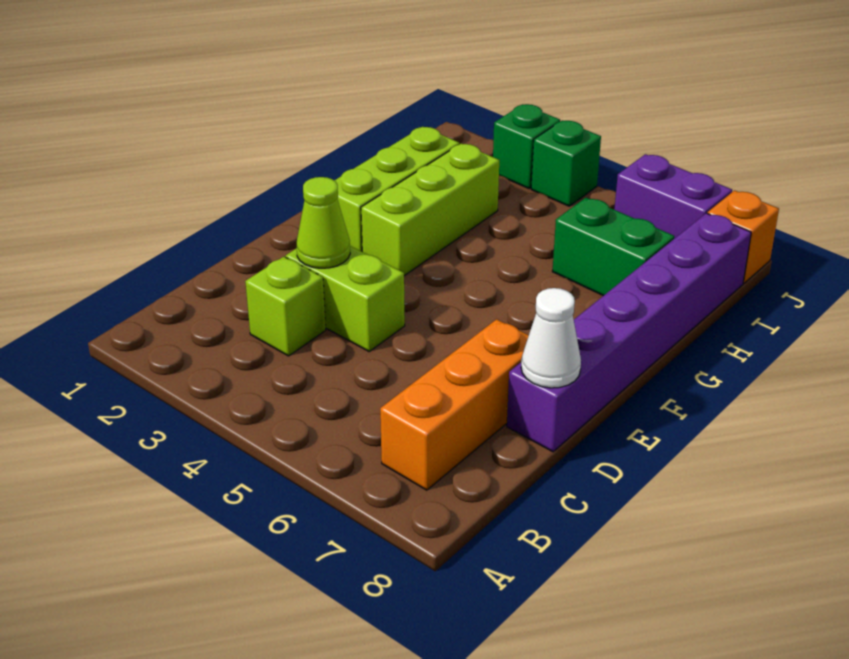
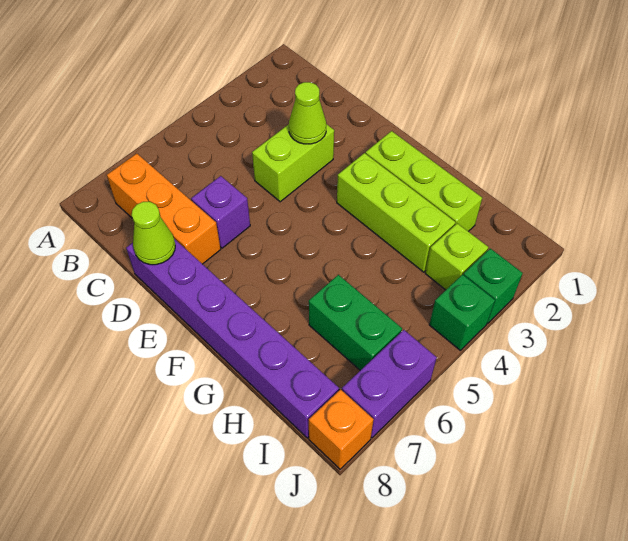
lime brick C3 level 1 -> lime brick I3 level 1
none -> purple brick D6 level 1
white cone D8 level 2 -> lime cone D8 level 2
green brick H6:H7 level 1 -> green brick H6:I6 level 1

